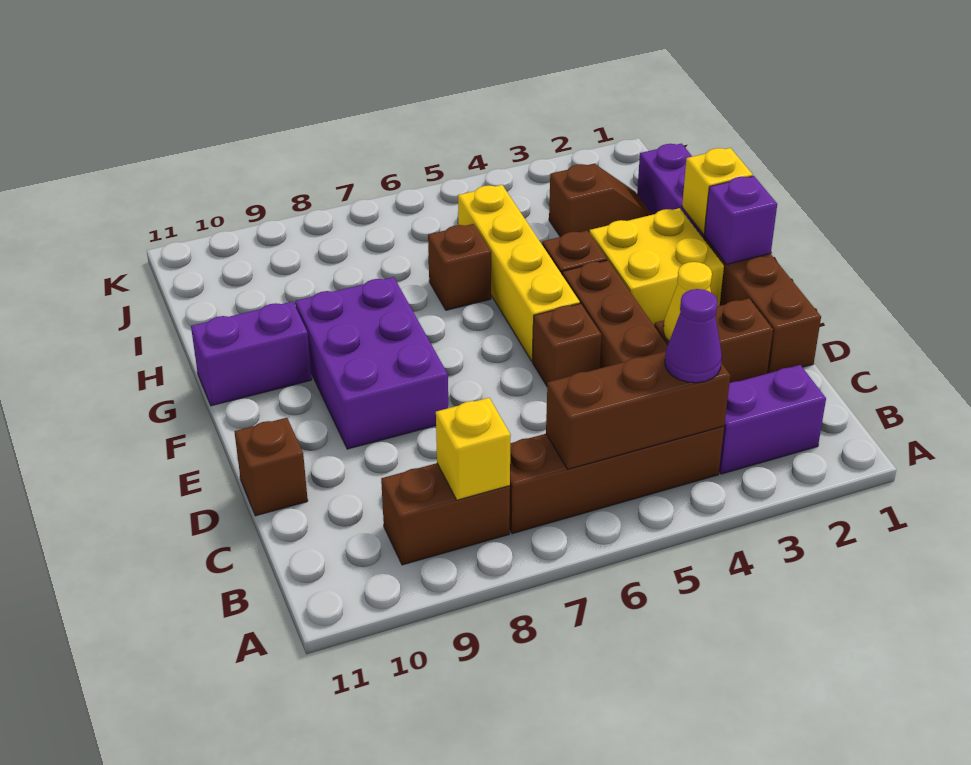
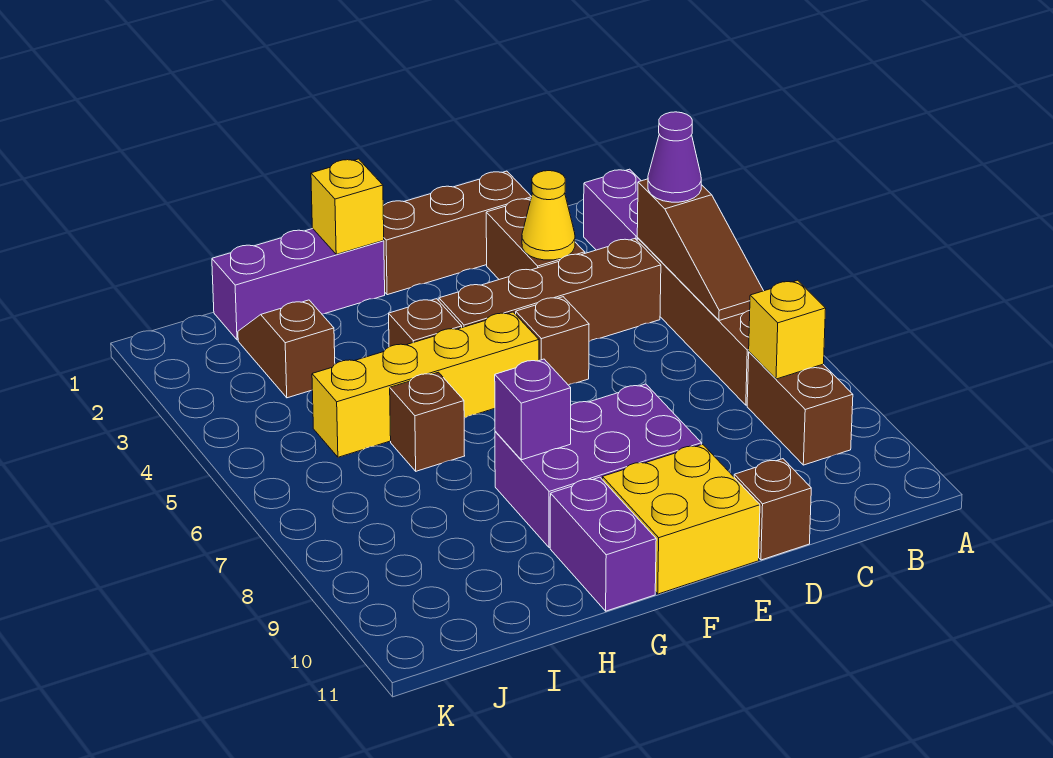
brown brick B4:B6 level 2 -> brown slope B4:B6 level 2 top 4
purple brick F1 level 2 -> purple brick G8 level 2
yellow brick F2:G3 level 1 -> yellow brick E10:F11 level 1

